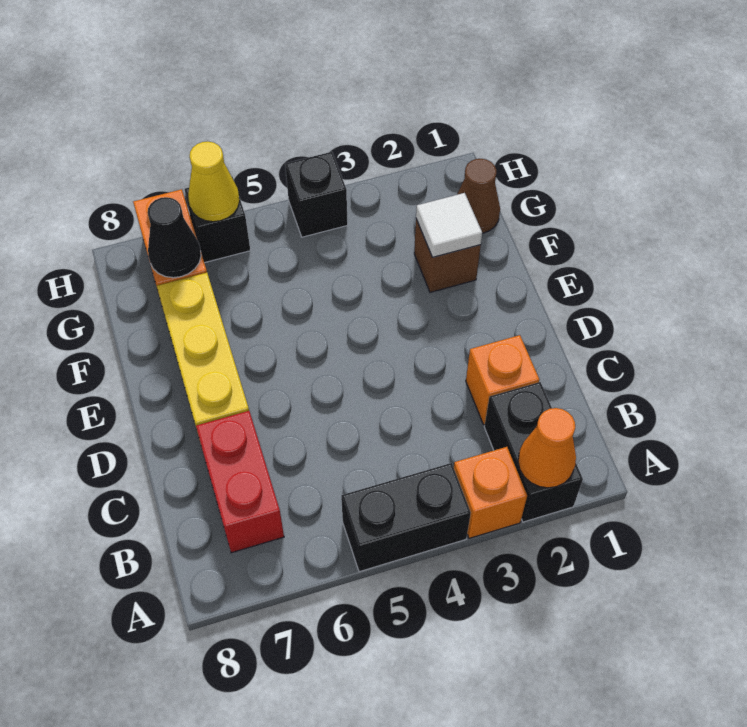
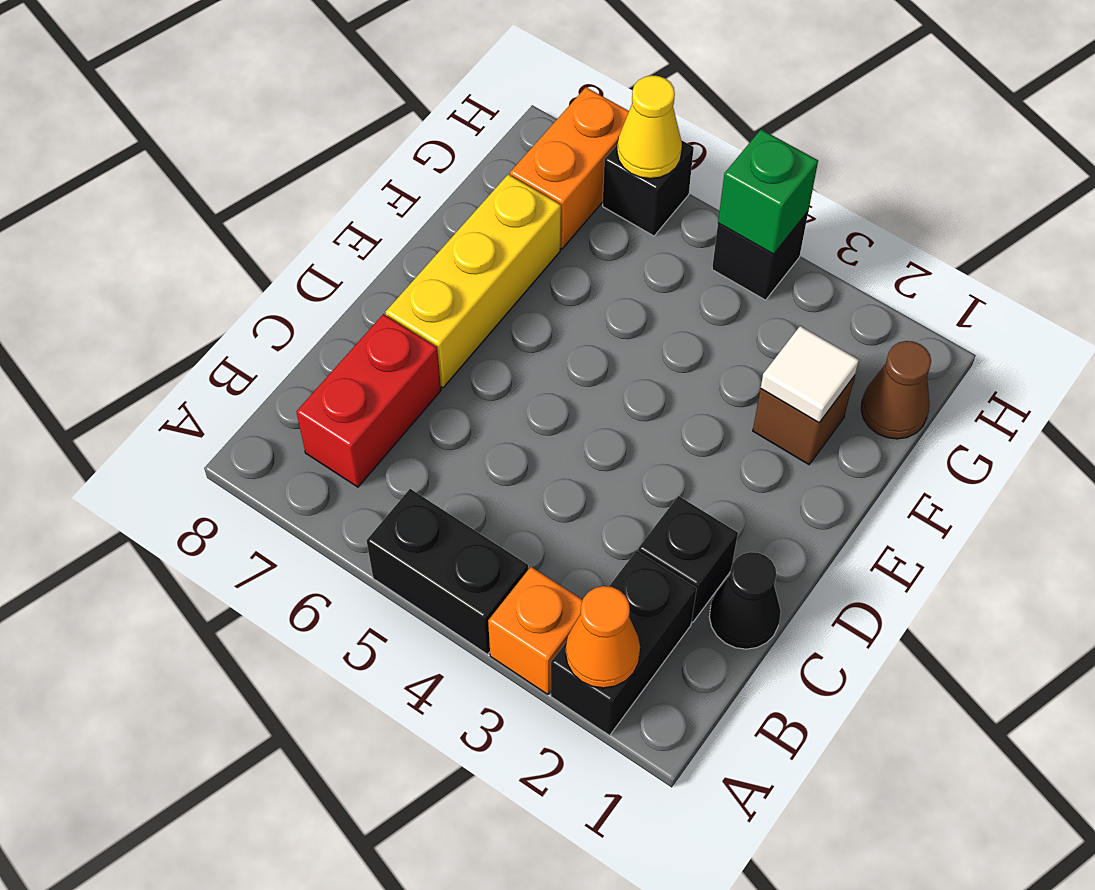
orange brick C2 level 1 -> black brick C2 level 1
black cone G7 level 2 -> black cone C1 level 1
none -> green brick H4 level 2

